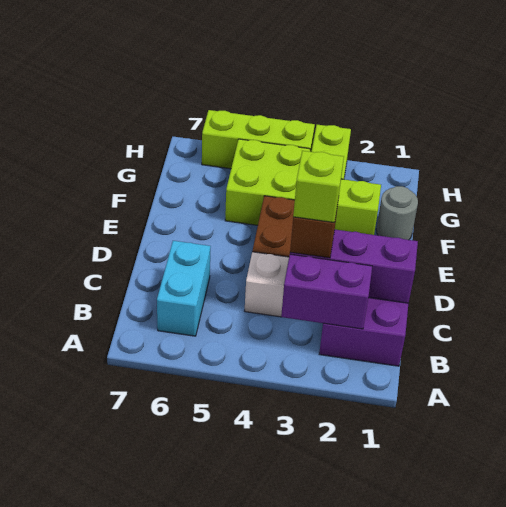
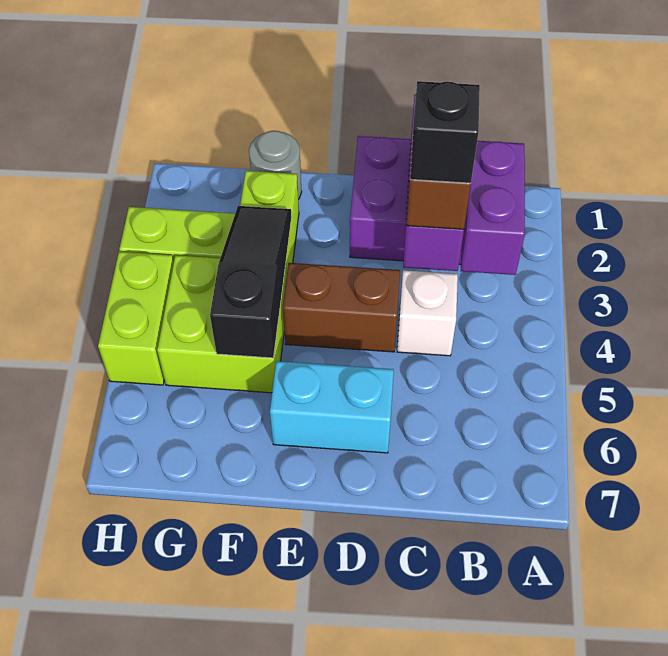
cyan brick B6:C6 level 1 -> cyan brick D6:E6 level 1
lime brick C3 level 4 -> black brick C3 level 4
none -> black slope F3:F5 level 2 top 5
lime brick H4:H6 level 1 -> lime brick H4:H5 level 1

